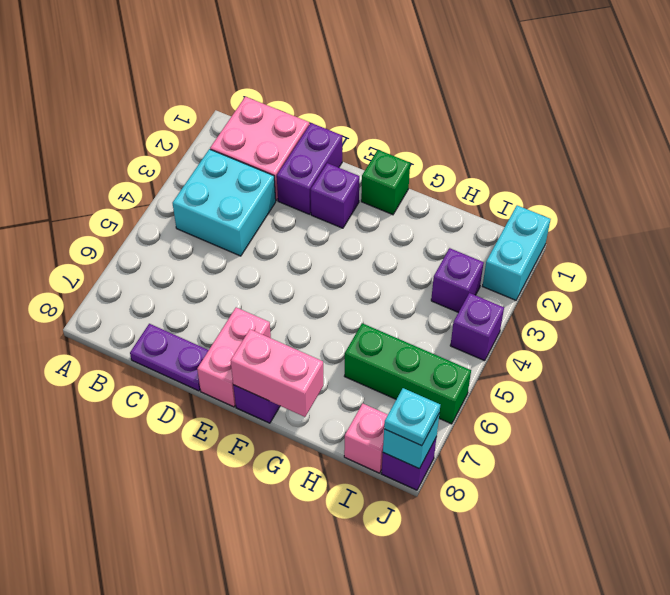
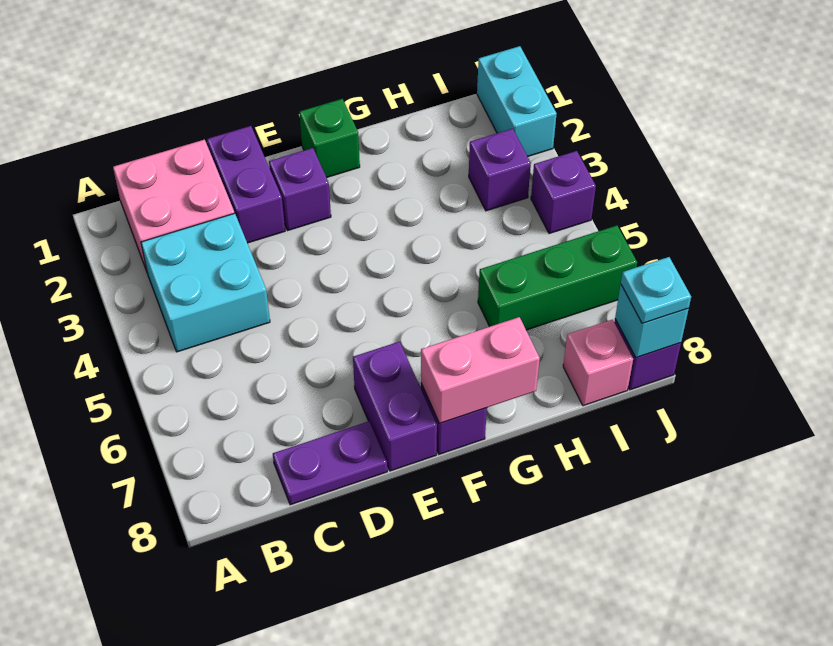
pink brick E7:E8 level 1 -> purple brick E7:E8 level 1

